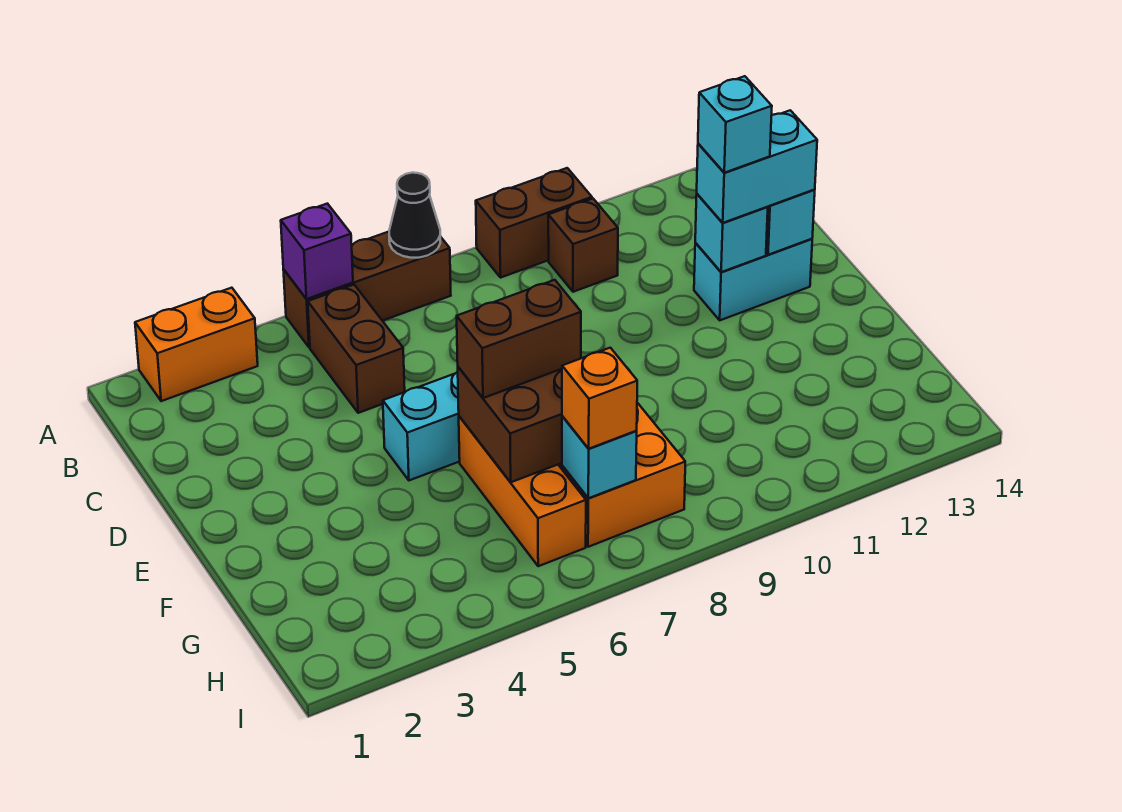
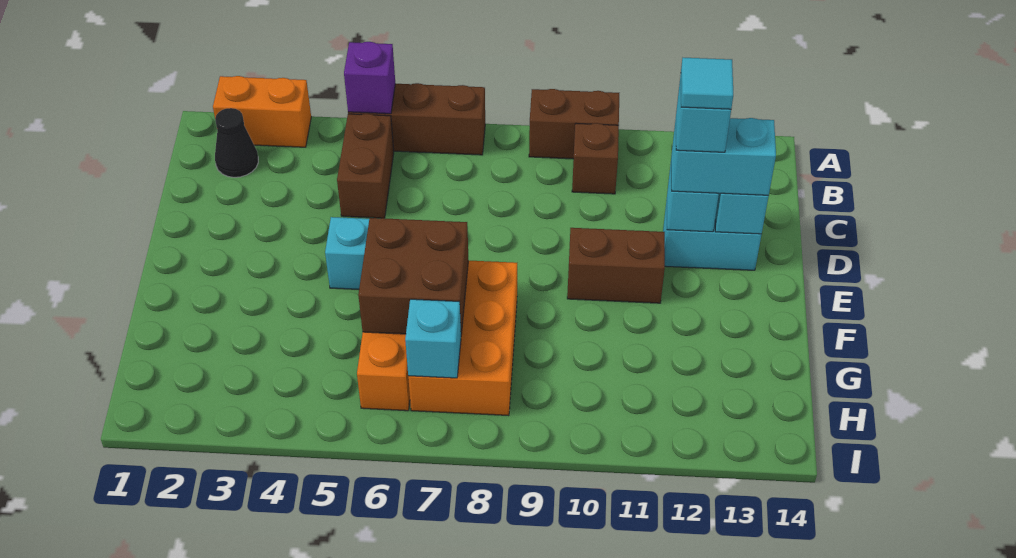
black cone A7 level 2 -> black cone B2 level 1
none -> cyan tile D12 level 5
brown brick F6:F7 level 3 -> brown brick E10:E11 level 1
orange brick H7 level 3 -> none

